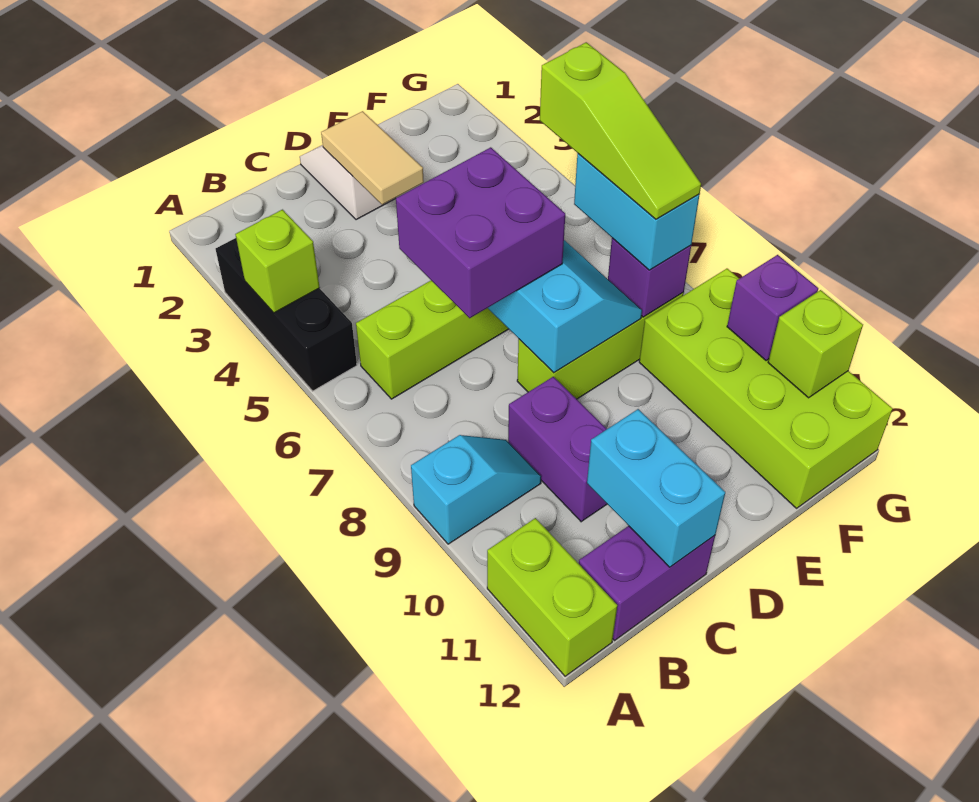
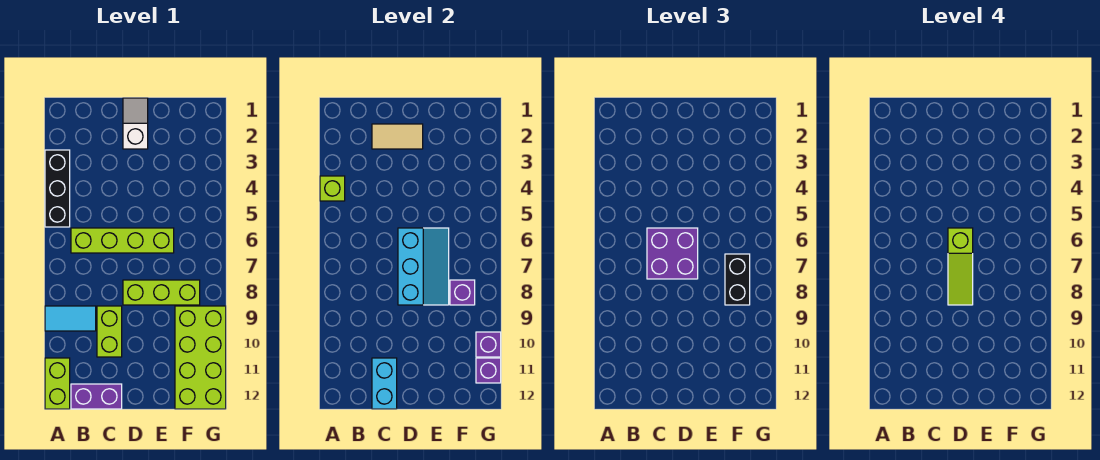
cyan slope A9:B9 level 1 top A -> cyan tile A9:B9 level 1
purple brick C9:C10 level 1 -> lime brick C9:C10 level 1
tan tile D2:D3 level 2 -> tan tile C2:D2 level 2
lime slope F6:F8 level 4 top 6 -> lime slope D6:D8 level 4 top 6
cyan brick F7:F8 level 3 -> black brick F7:F8 level 3
lime brick G11 level 2 -> purple brick G11 level 2

